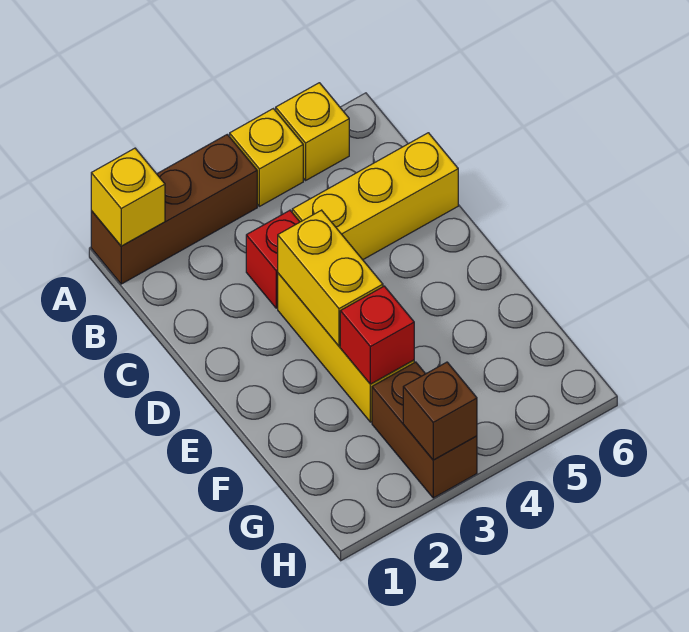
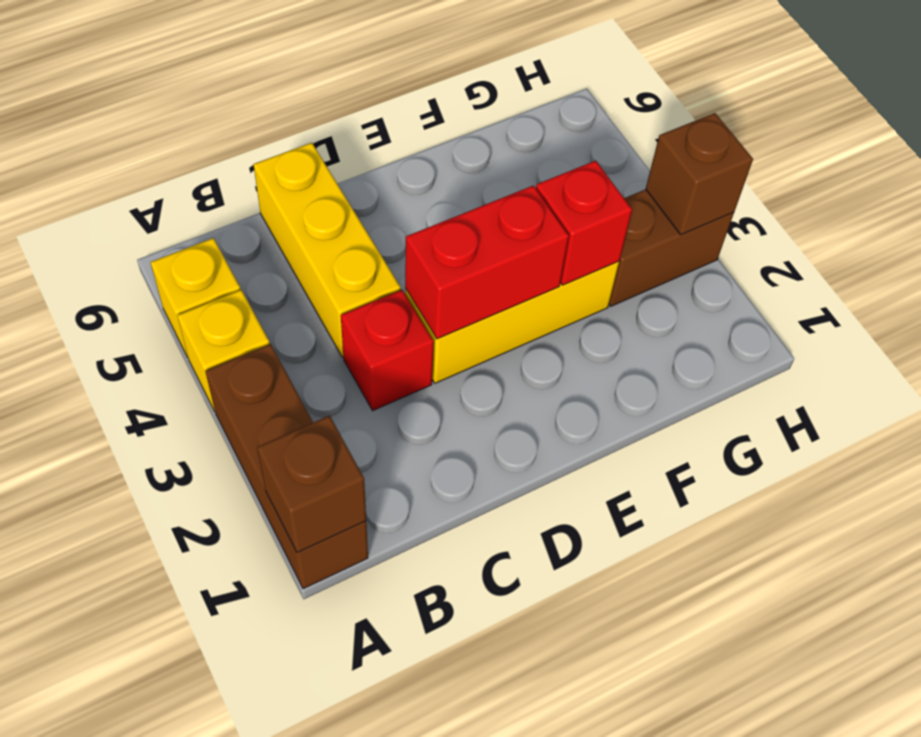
yellow brick A1 level 2 -> brown brick A1 level 2
yellow brick D3:E3 level 2 -> red brick D3:E3 level 2

